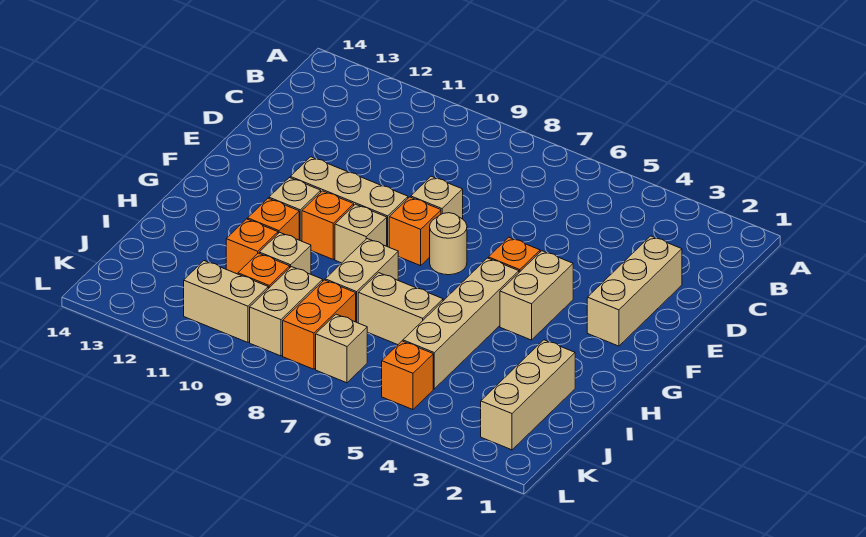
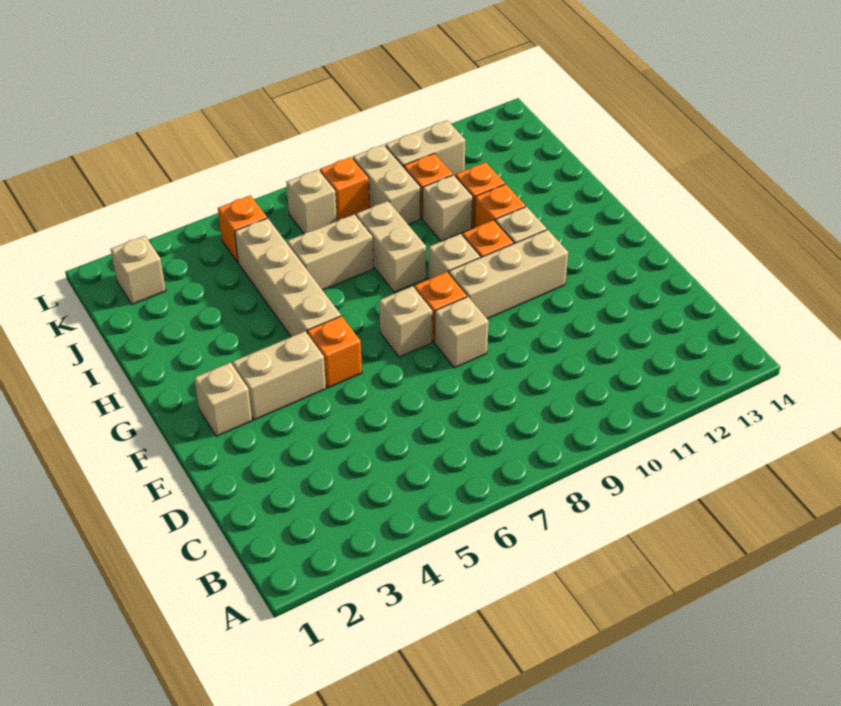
tan brick D2:F2 level 1 -> tan brick F2 level 1
tan brick F4:G4 level 1 -> tan brick F3:F4 level 1
tan round brick F7 level 1 -> tan brick F7 level 1
tan brick I2:K2 level 1 -> tan brick K2 level 1
orange brick J8:K8 level 1 -> orange brick K8 level 1

